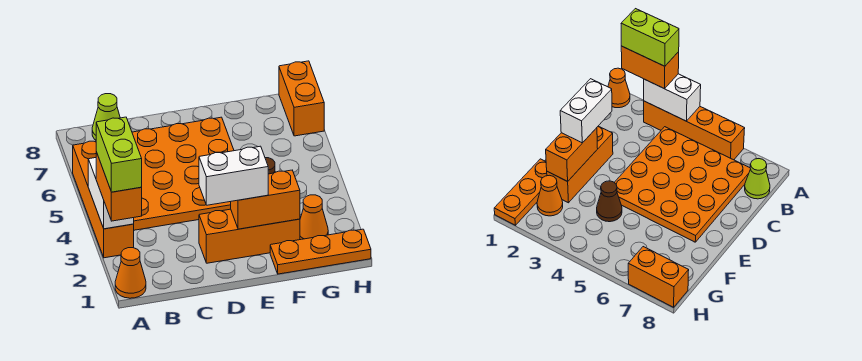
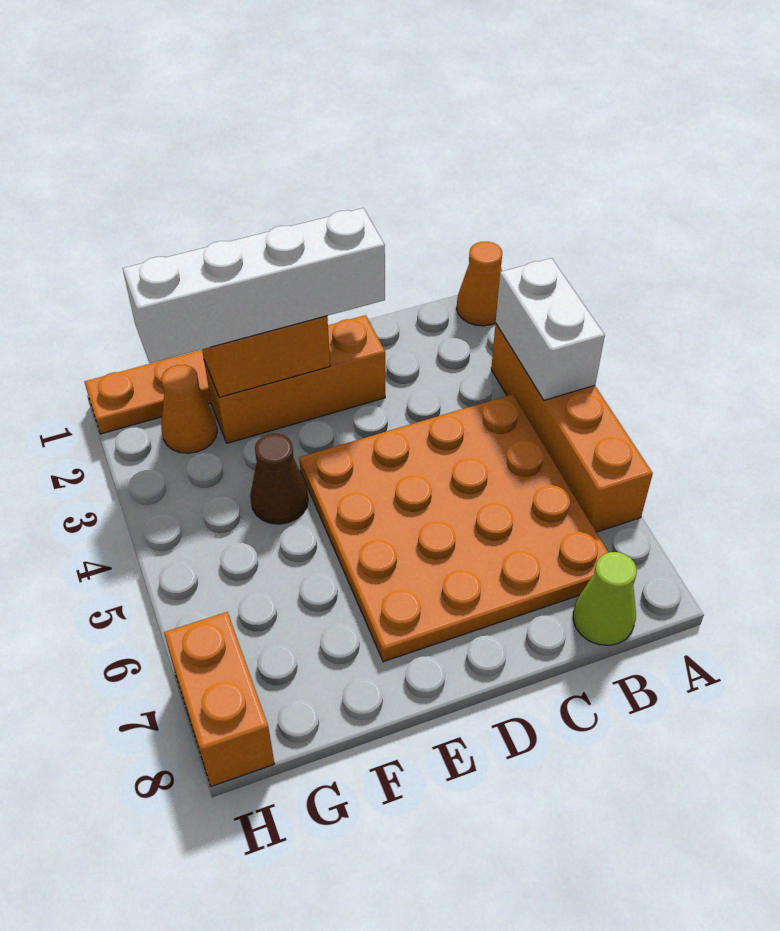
orange brick A2:A3 level 3 -> none
lime brick A2:A3 level 4 -> none
white brick D2:E2 level 3 -> white brick D2:G2 level 3

